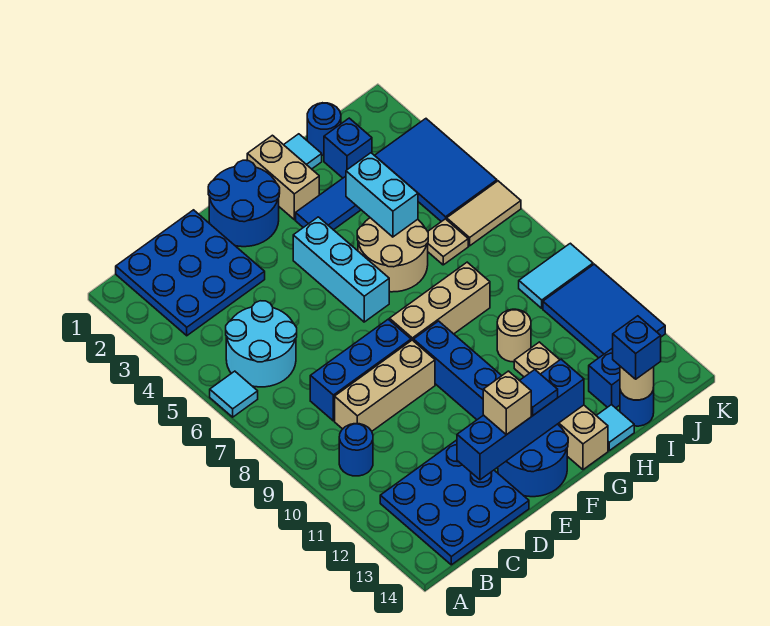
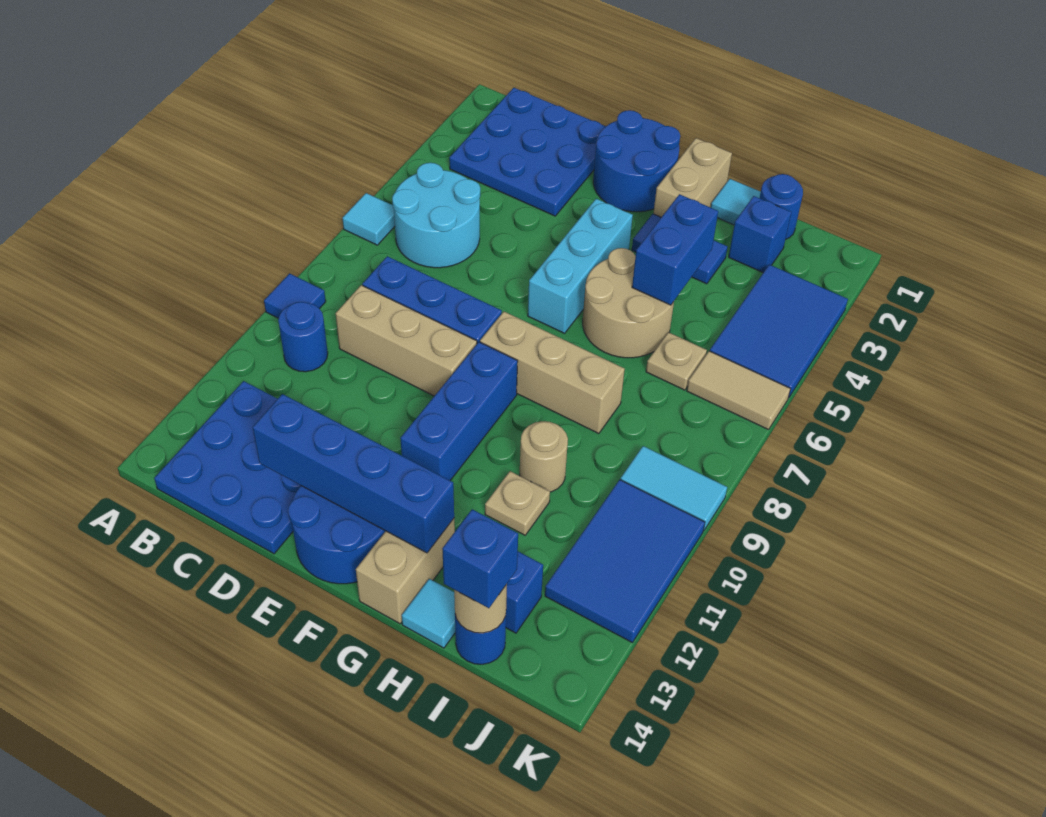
tan brick E13 level 3 -> none
blue tile F13 level 3 -> blue tile A9 level 1
cyan brick H4:H5 level 2 -> blue brick H4:H5 level 2

